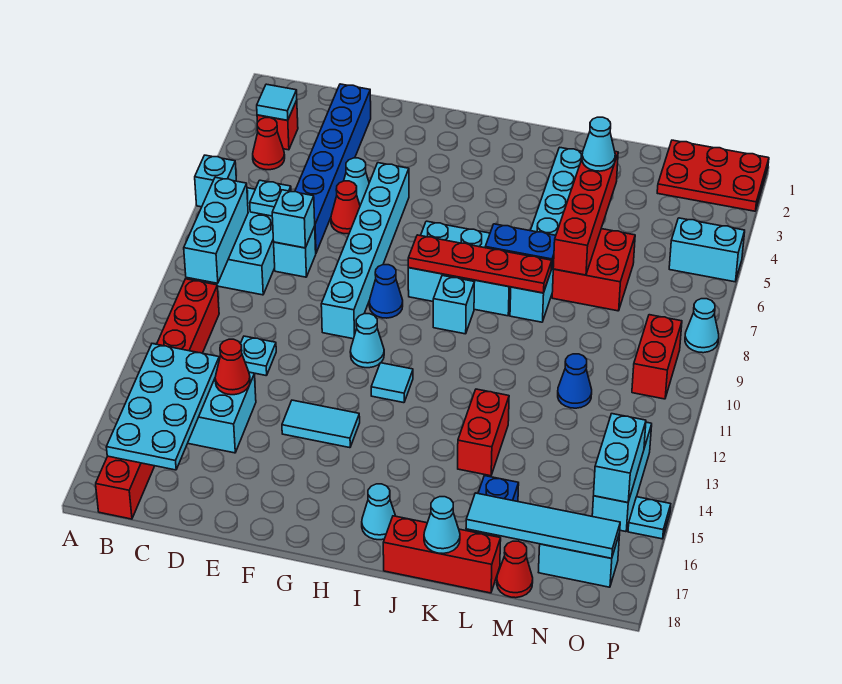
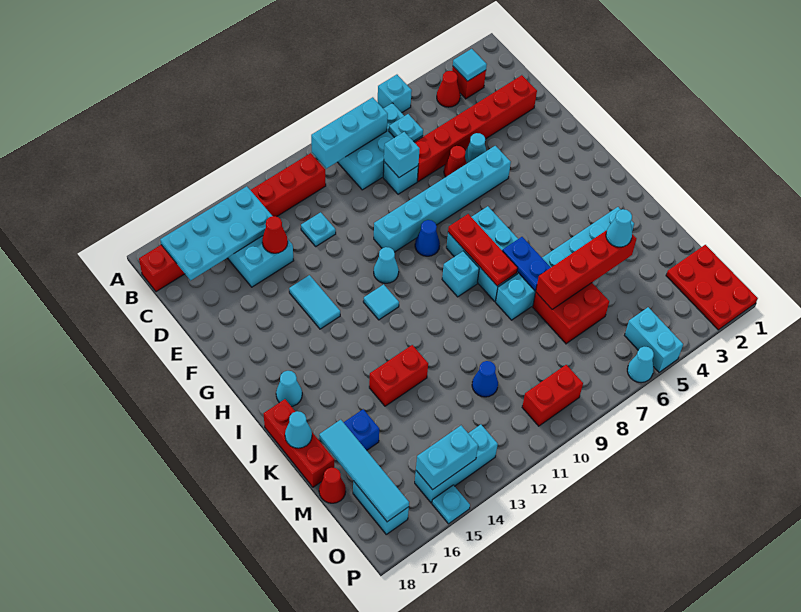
blue brick D2:D7 level 1 -> red brick D2:D7 level 1
red plate H8:K8 level 2 -> red plate H8:J8 level 2
cyan cone P8 level 1 -> cyan cone P6 level 1

